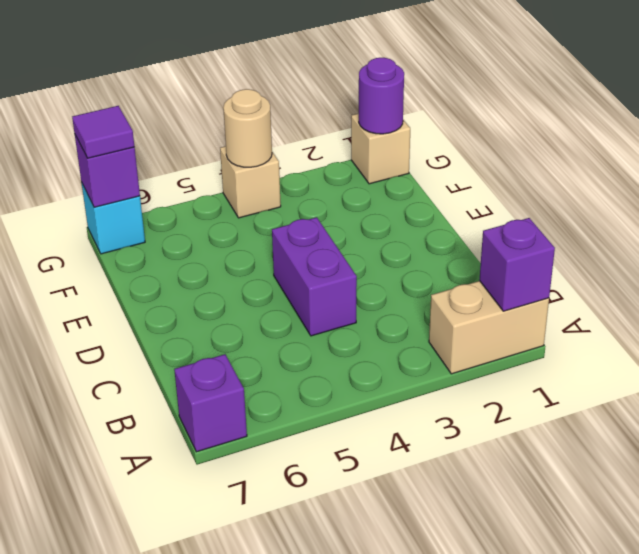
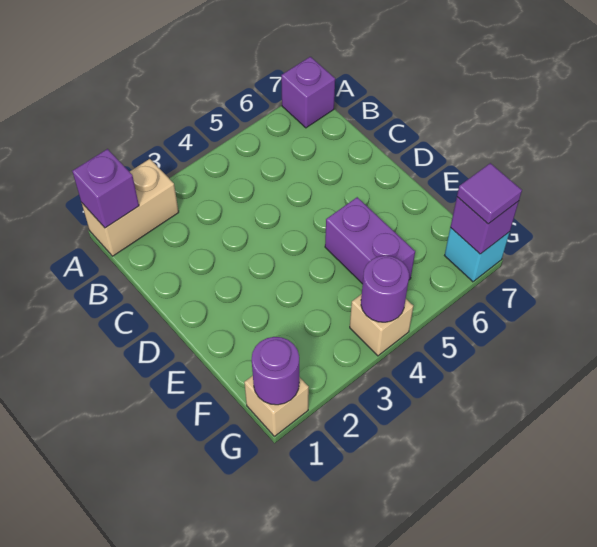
purple brick C4:D4 level 1 -> purple brick E5:F5 level 1
tan round brick G4 level 2 -> purple round brick G4 level 2

